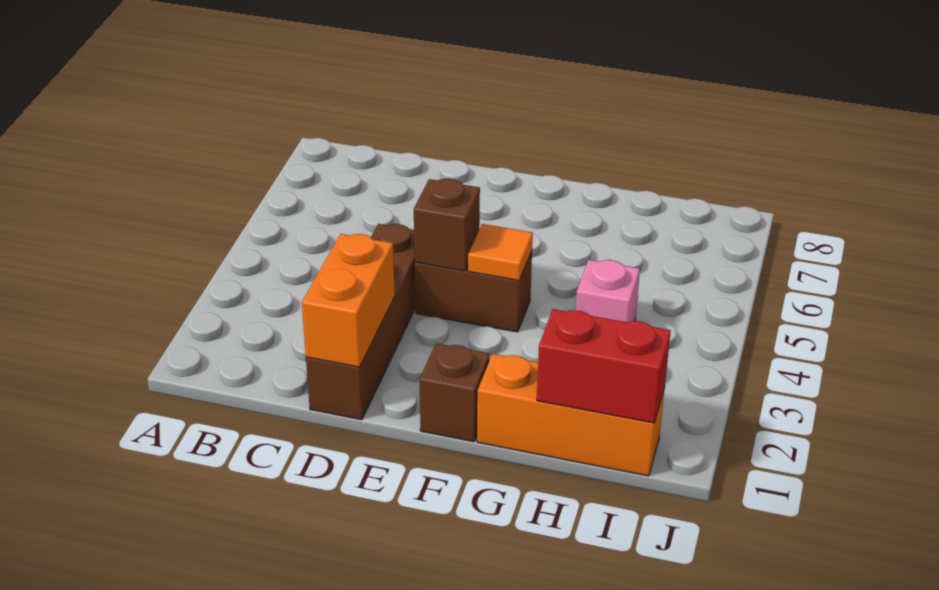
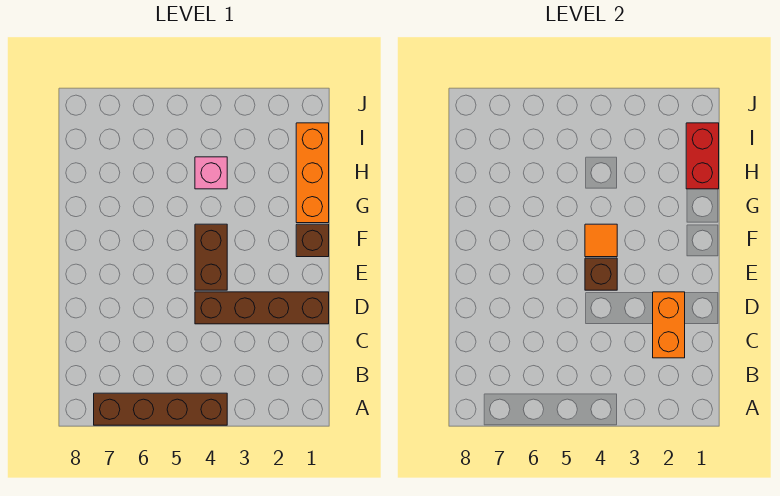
none -> brown brick A4:A7 level 1
orange brick D1:D2 level 2 -> orange brick C2:D2 level 2

